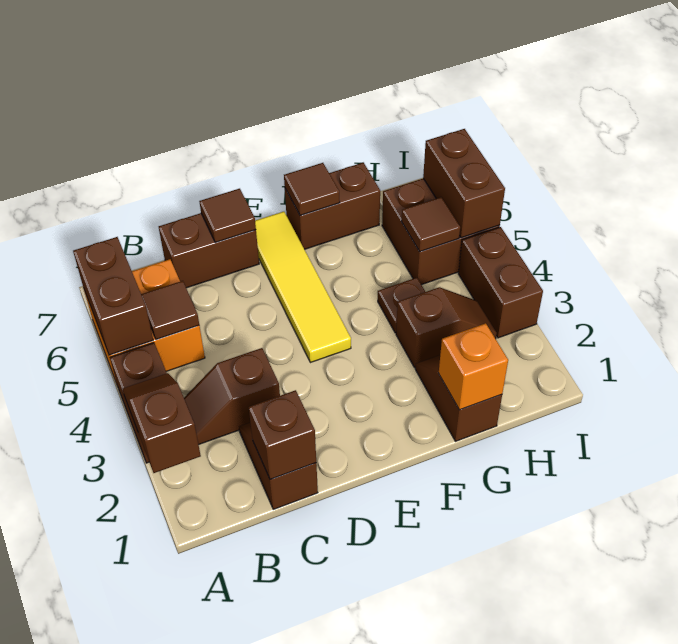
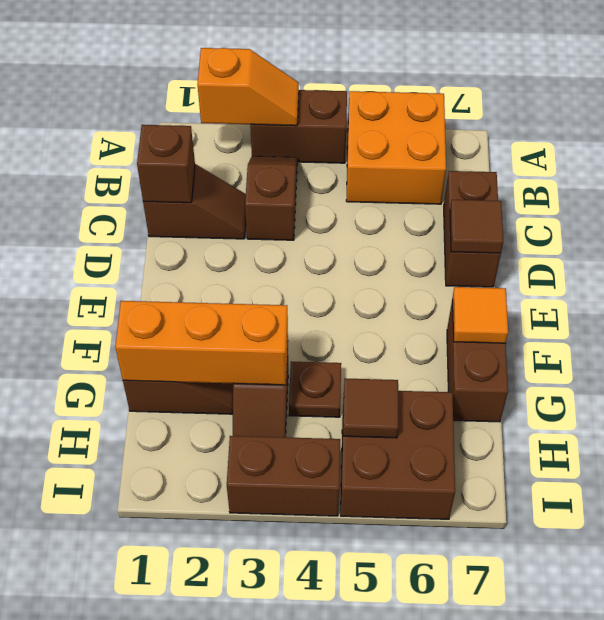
brown slope A2:A3 level 2 top 2 -> orange slope A2:A3 level 2 top 2
brown brick A5:A6 level 2 -> none
brown tile B5 level 2 -> none
yellow tile E4:E7 level 1 -> none
brown tile F7 level 2 -> orange tile F7 level 2
orange brick G1 level 2 -> orange brick G1:G3 level 2
brown brick I5:I6 level 2 -> none

